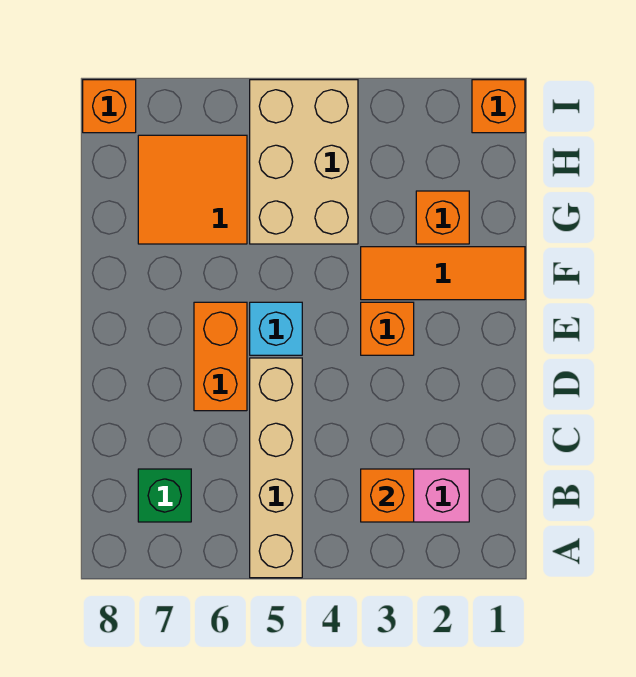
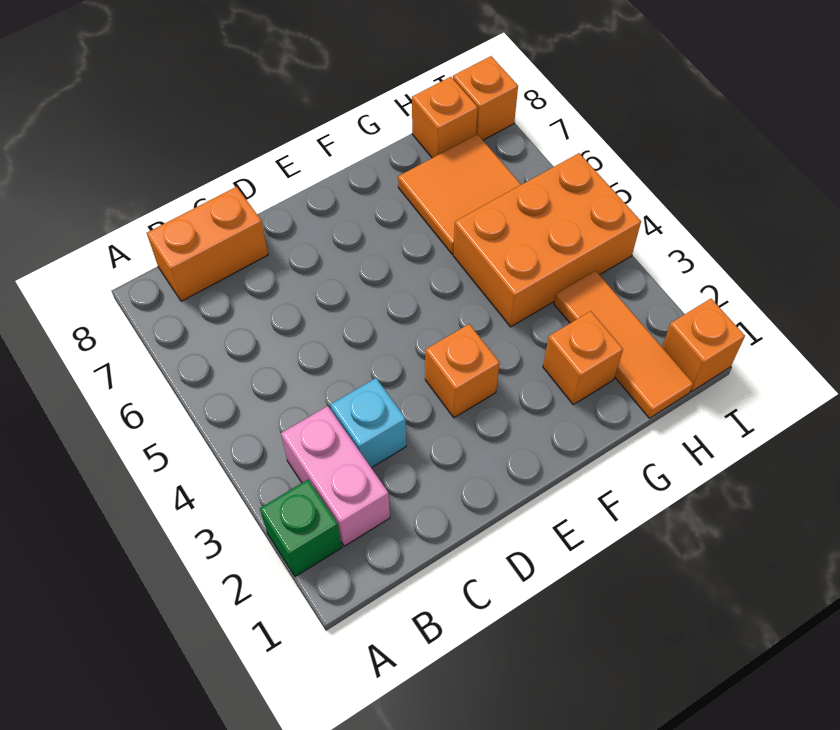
tan brick A5:D5 level 1 -> none
orange brick B3 level 2 -> orange brick H8 level 1
green brick B7 level 1 -> green brick A2 level 1
orange brick D6:E6 level 1 -> orange brick B8:C8 level 1
cyan brick E5 level 1 -> cyan brick C3 level 1
orange tile F1:F3 level 1 -> orange tile H1:H3 level 1
tan brick G4:I5 level 1 -> orange brick G4:I5 level 1

